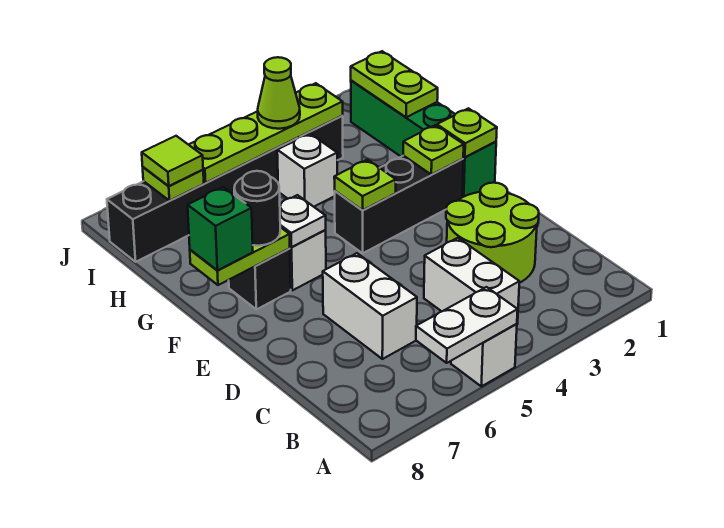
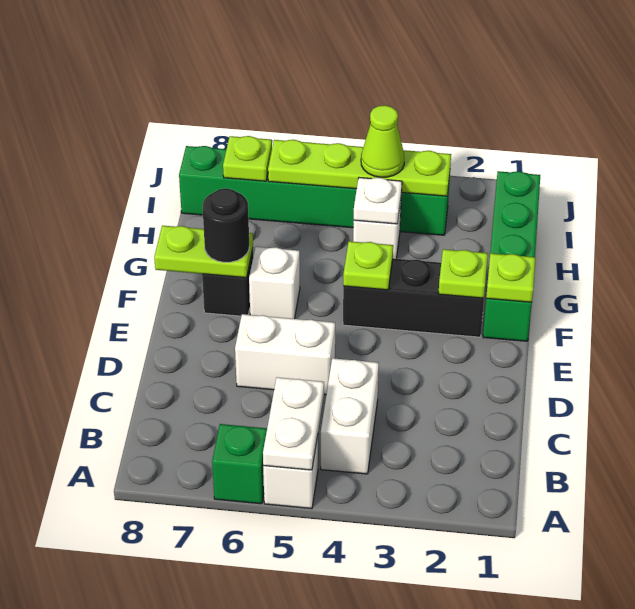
white plate A5:A6 level 2 -> white plate A5:B5 level 2
lime round brick C2:D3 level 1 -> none
white brick C6:D6 level 1 -> white brick D5:D6 level 1
white plate F6 level 2 -> white plate H4 level 2
green brick F8 level 3 -> green brick A6 level 1
lime plate H1:I1 level 2 -> none
black brick I3:I8 level 1 -> green brick I3:I8 level 1
lime tile I7 level 3 -> none

